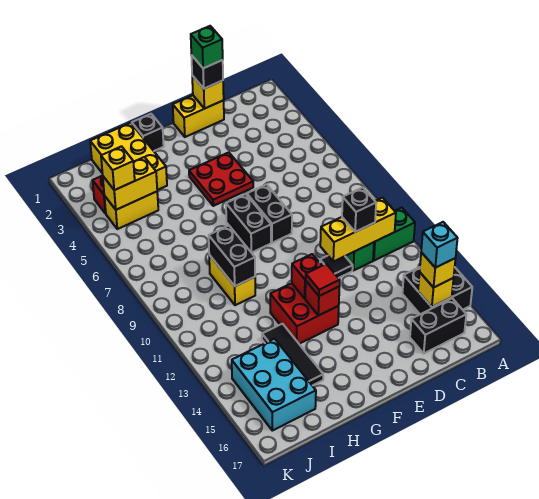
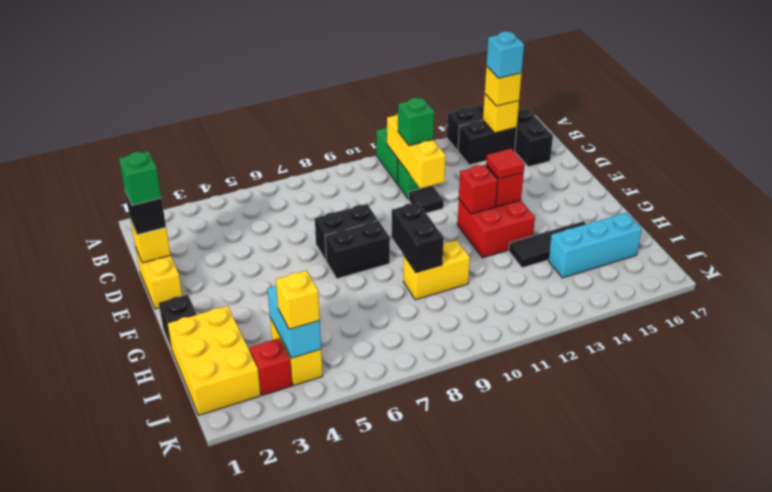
black brick C11 level 3 -> green brick C11 level 3
red plate E4:F5 level 1 -> none
yellow brick H1:I3 level 1 -> yellow brick H1:J2 level 1
black brick H9:H10 level 2 -> black brick G9:H9 level 2
yellow brick I4:J4 level 2 -> cyan brick I4:J4 level 2
cyan brick I14:J16 level 1 -> cyan brick I14:I16 level 1

